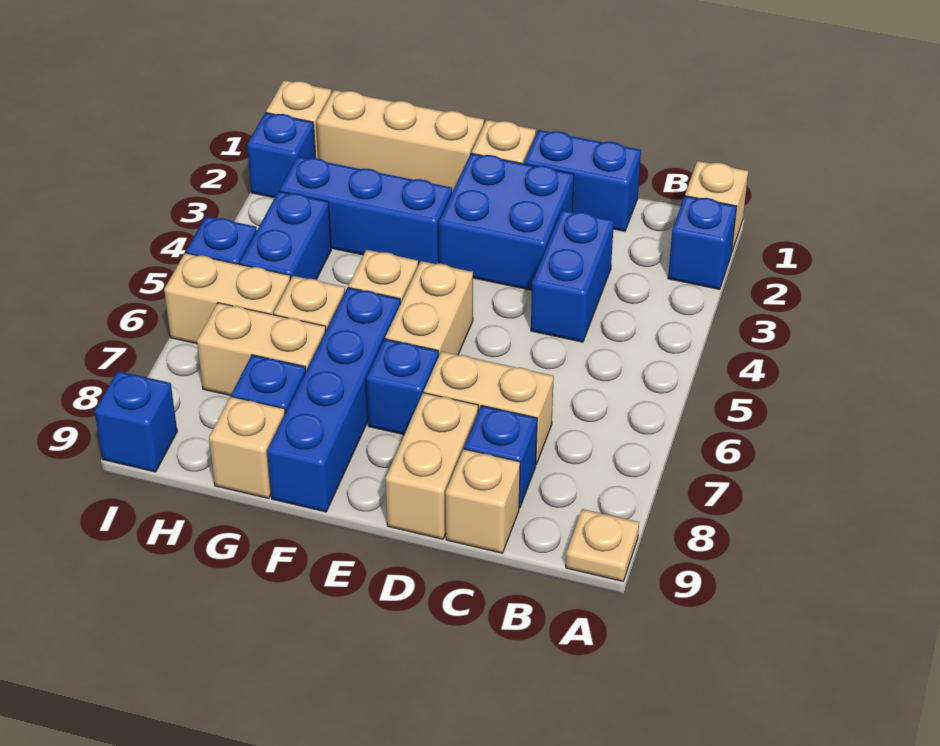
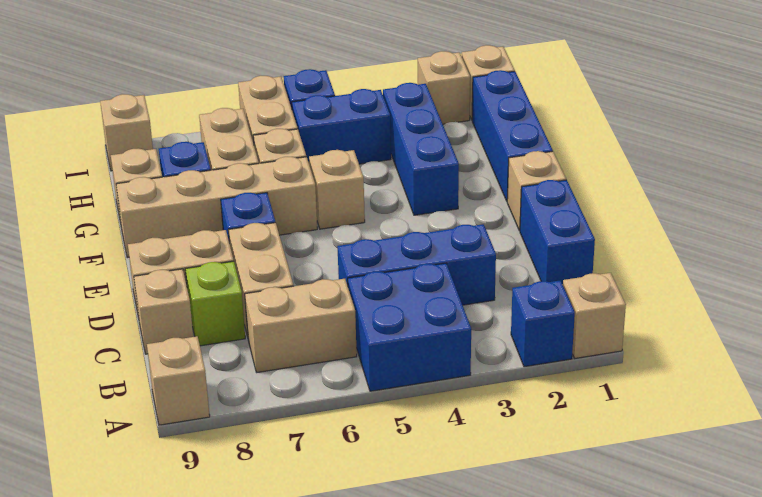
tan plate A9 level 1 -> tan brick A9 level 1
blue brick C3:C4 level 1 -> blue brick C3:C5 level 1
blue brick C8 level 1 -> lime brick C8 level 1
blue brick D2:E3 level 1 -> blue brick A4:B5 level 1
tan brick E5:E6 level 1 -> tan brick B6:B7 level 1
tan brick F1:H1 level 1 -> blue brick F1:H1 level 1
blue brick F6:F9 level 1 -> tan brick F6:F9 level 1
blue brick I2 level 1 -> tan brick I2 level 1
blue brick I9 level 1 -> tan brick I9 level 1

